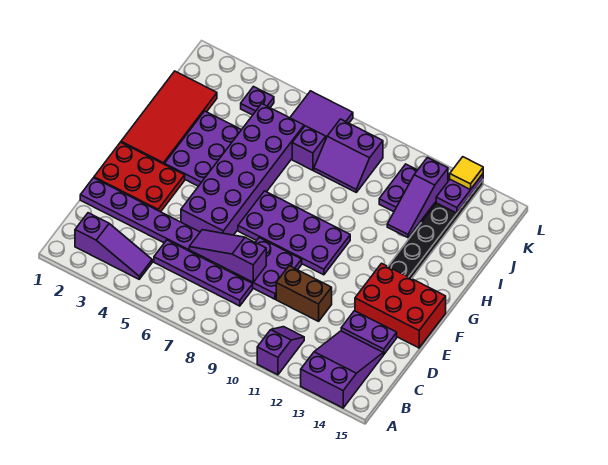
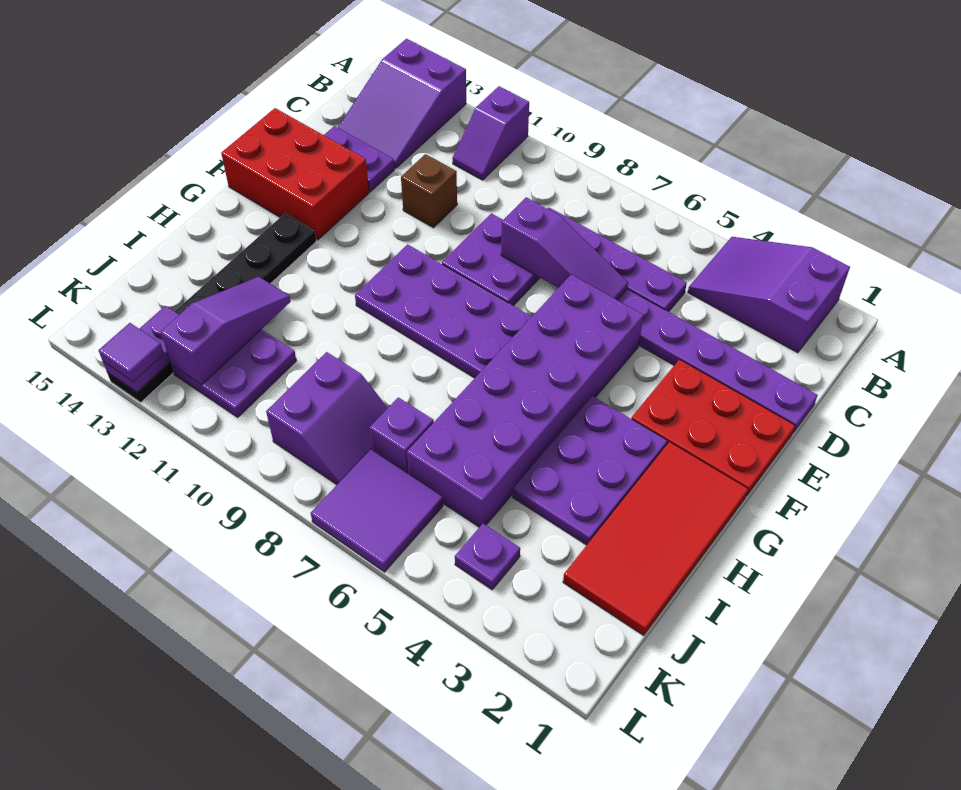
purple slope B2:B4 level 1 top 2 -> purple slope A2:B4 level 1 top 2
brown brick D10:D11 level 1 -> brown brick D11 level 1
purple slope J8:K9 level 1 top K -> purple slope J8:K9 level 1 top 9
yellow tile L13 level 3 -> purple tile L13 level 3

